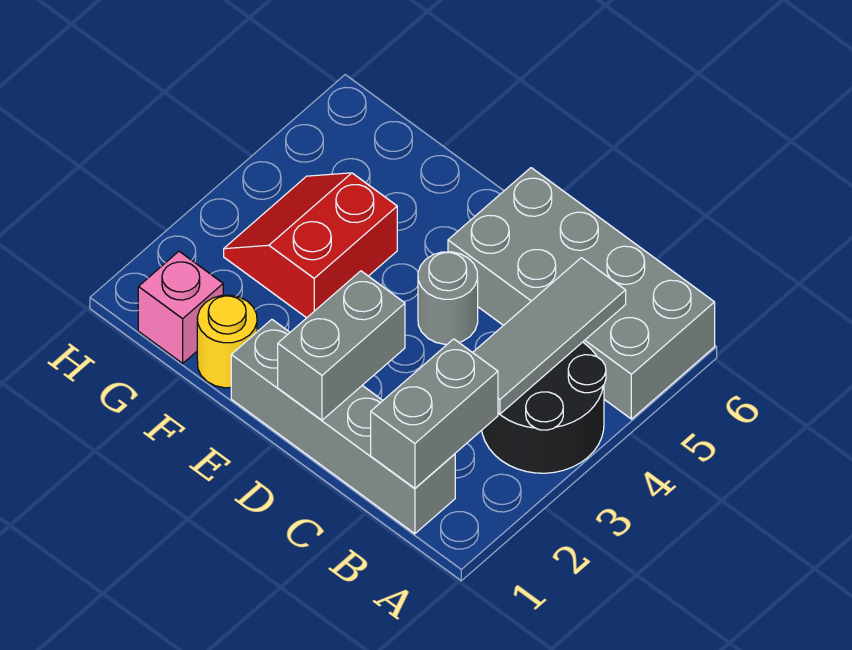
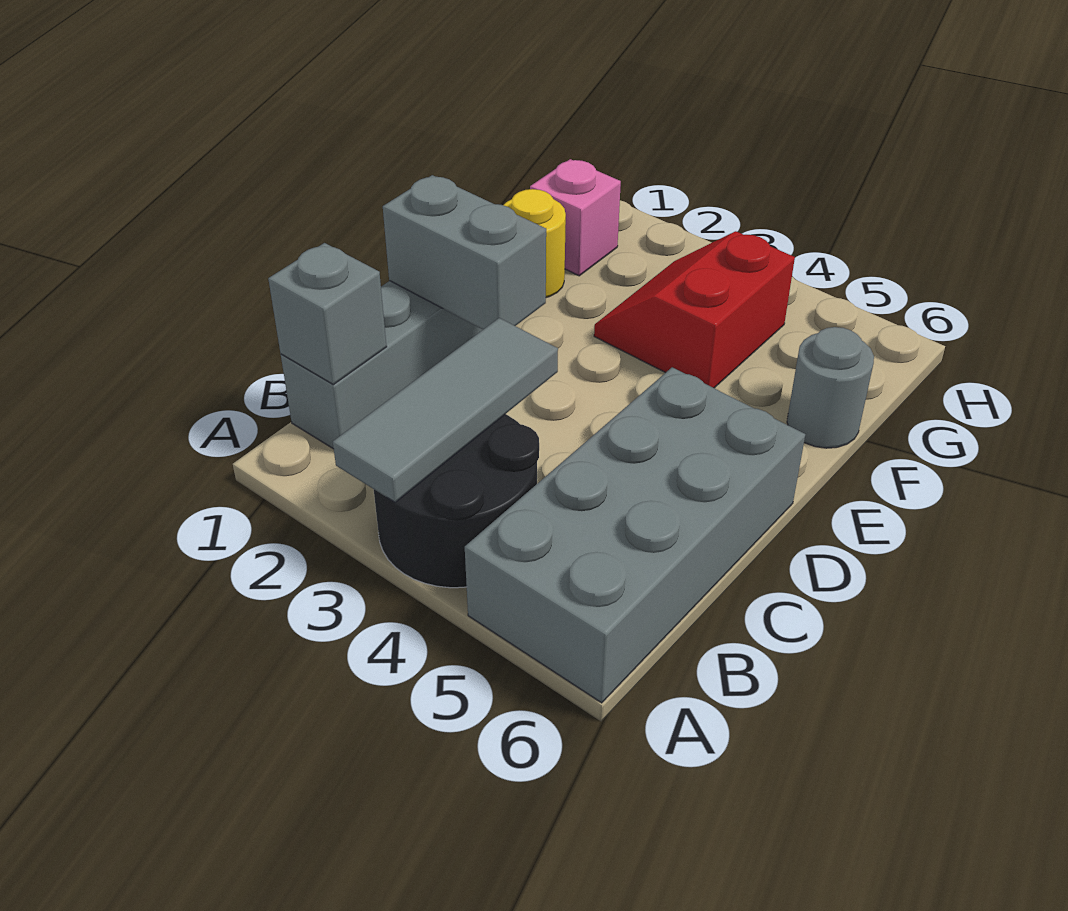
grey brick B1:B2 level 2 -> grey brick B1 level 2
grey tile B3:B5 level 2 -> grey tile A3:C3 level 2
grey round brick D4 level 1 -> grey round brick F6 level 1
red slope F3:G4 level 1 top F -> red slope F3:G4 level 1 top 4

